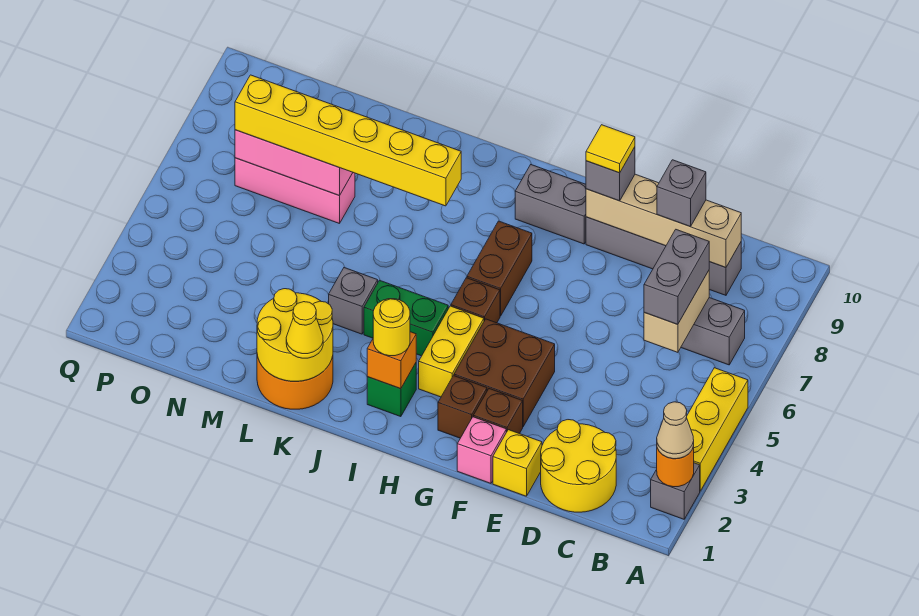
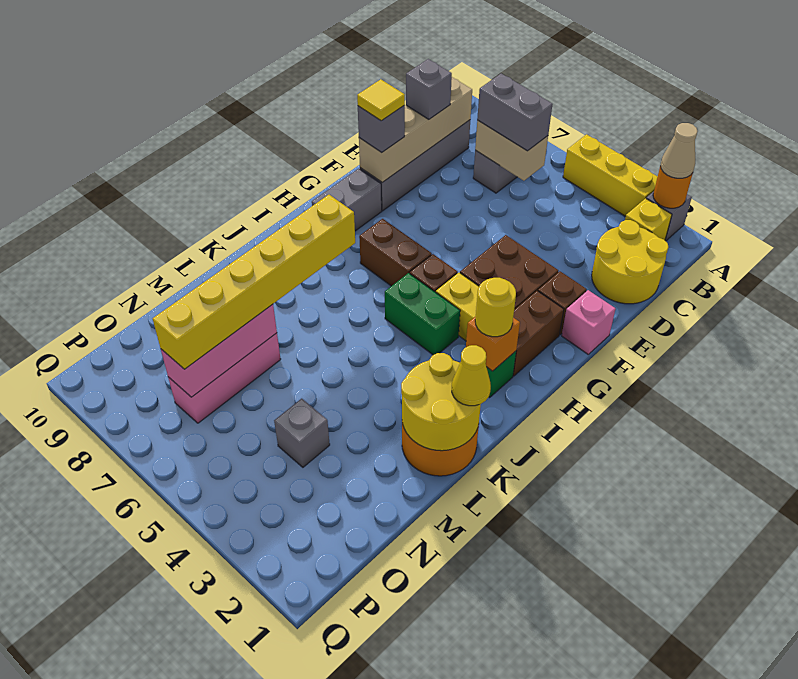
yellow brick E1 level 1 -> yellow brick B2 level 1
brown brick G2 level 1 -> brown brick G2:H2 level 1
green brick I4:J4 level 1 -> green brick I4:I5 level 1
grey brick K4 level 1 -> grey brick N4 level 1

